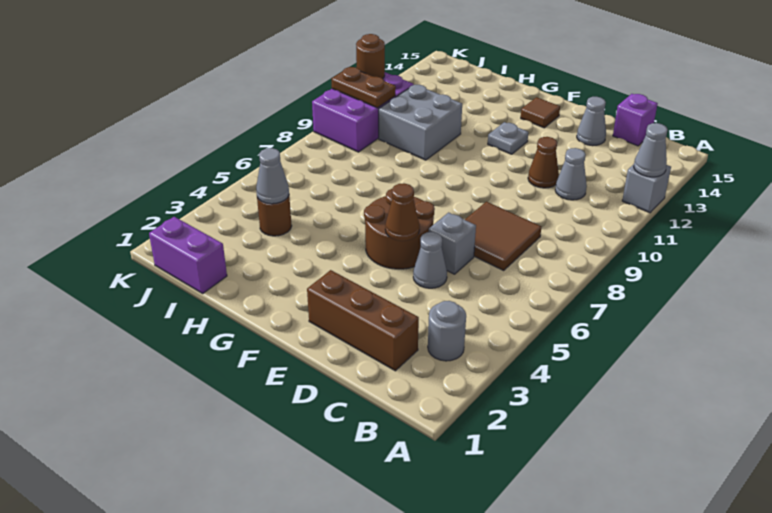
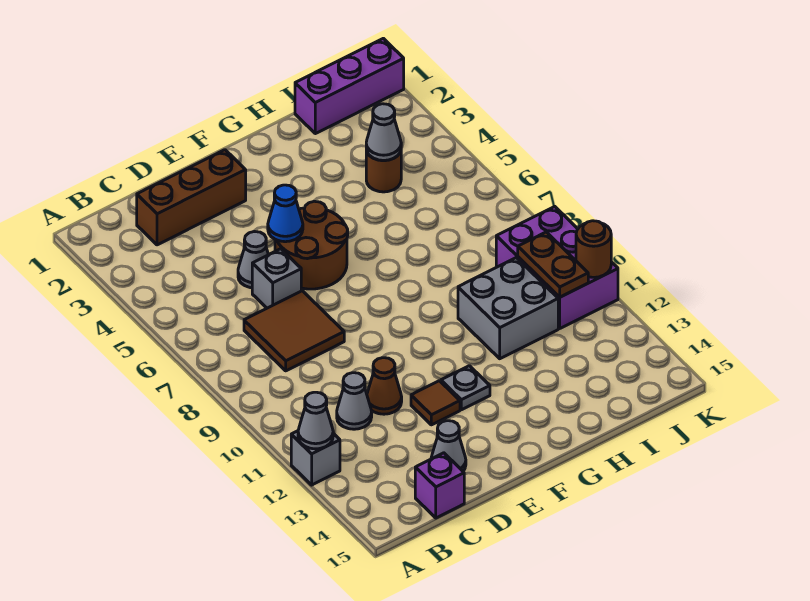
grey round brick B3 level 1 -> none
brown cone E5 level 2 -> blue cone E5 level 2
brown tile F14 level 1 -> brown tile E12 level 1
purple brick I1:J1 level 1 -> purple brick I1:K1 level 1
brown plate J10:K10 level 2 -> brown plate J10:J11 level 2

